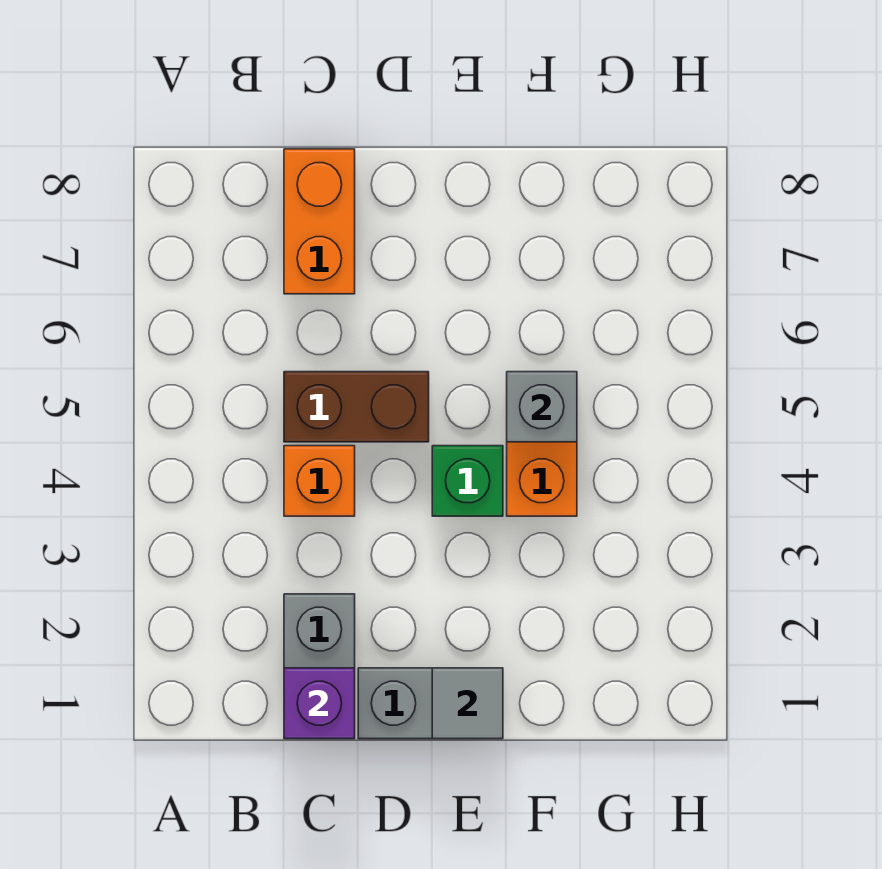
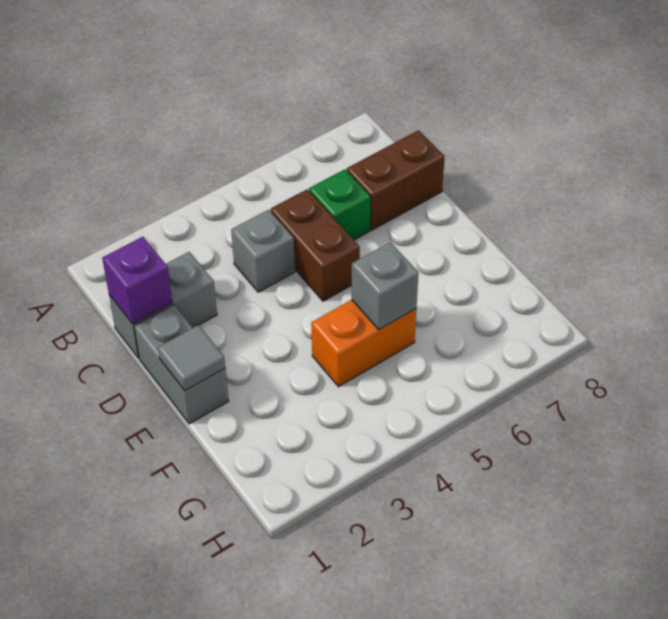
orange brick C4 level 1 -> grey brick C4 level 1
orange brick C7:C8 level 1 -> brown brick C7:C8 level 1
green brick E4 level 1 -> green brick C6 level 1

